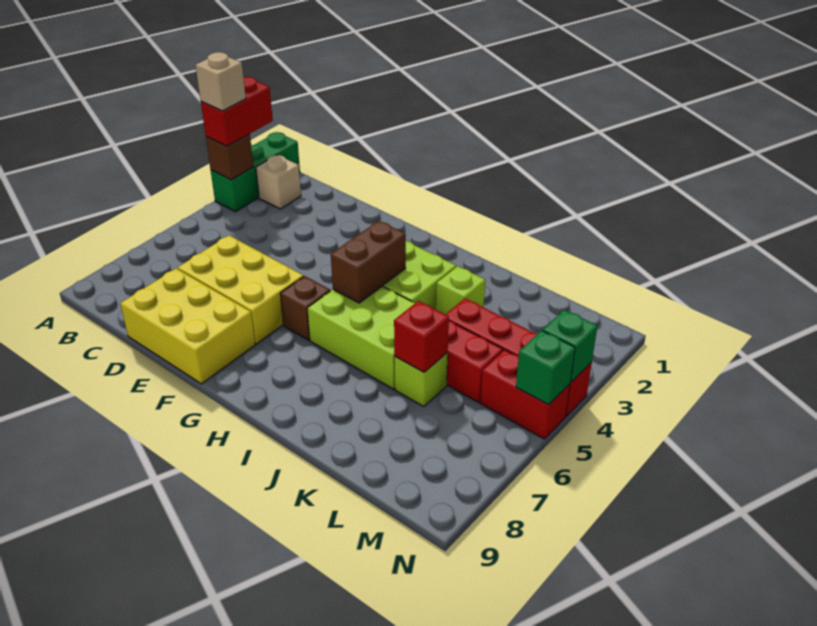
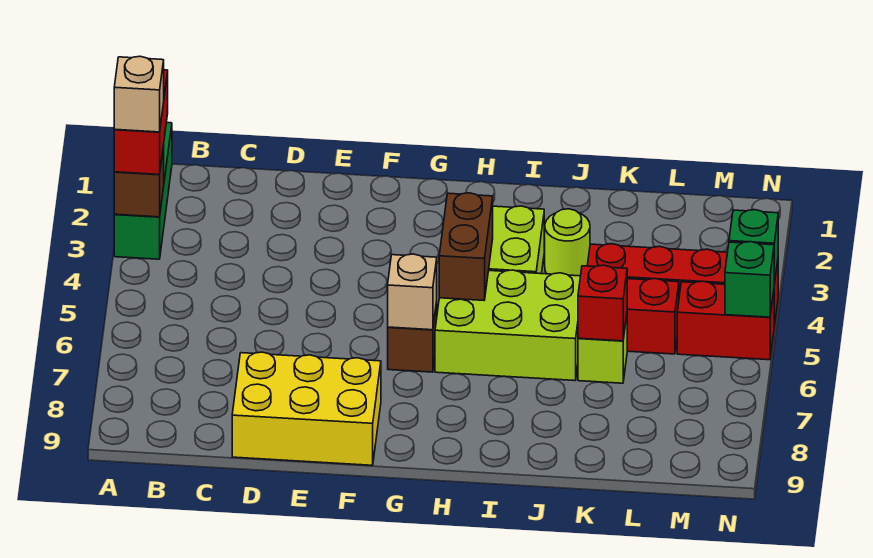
tan brick B2 level 1 -> tan brick G6 level 2
yellow brick D6:F7 level 1 -> none
lime brick J3 level 1 -> lime round brick J3 level 1

